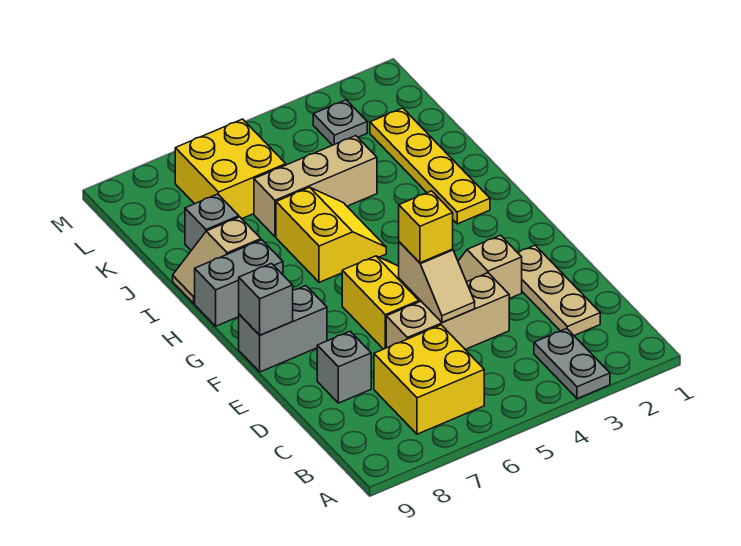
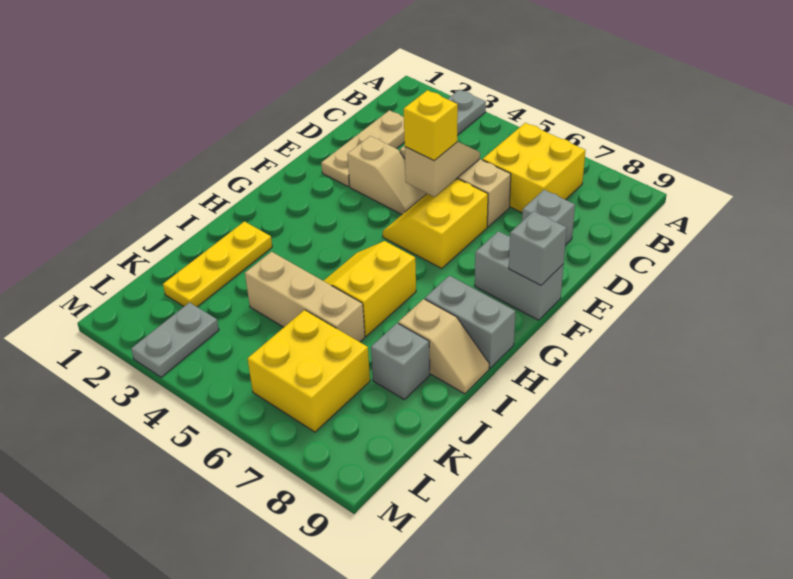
yellow plate H2:K2 level 1 -> yellow plate I2:K2 level 1
grey plate L3 level 1 -> grey plate L3:M3 level 1

